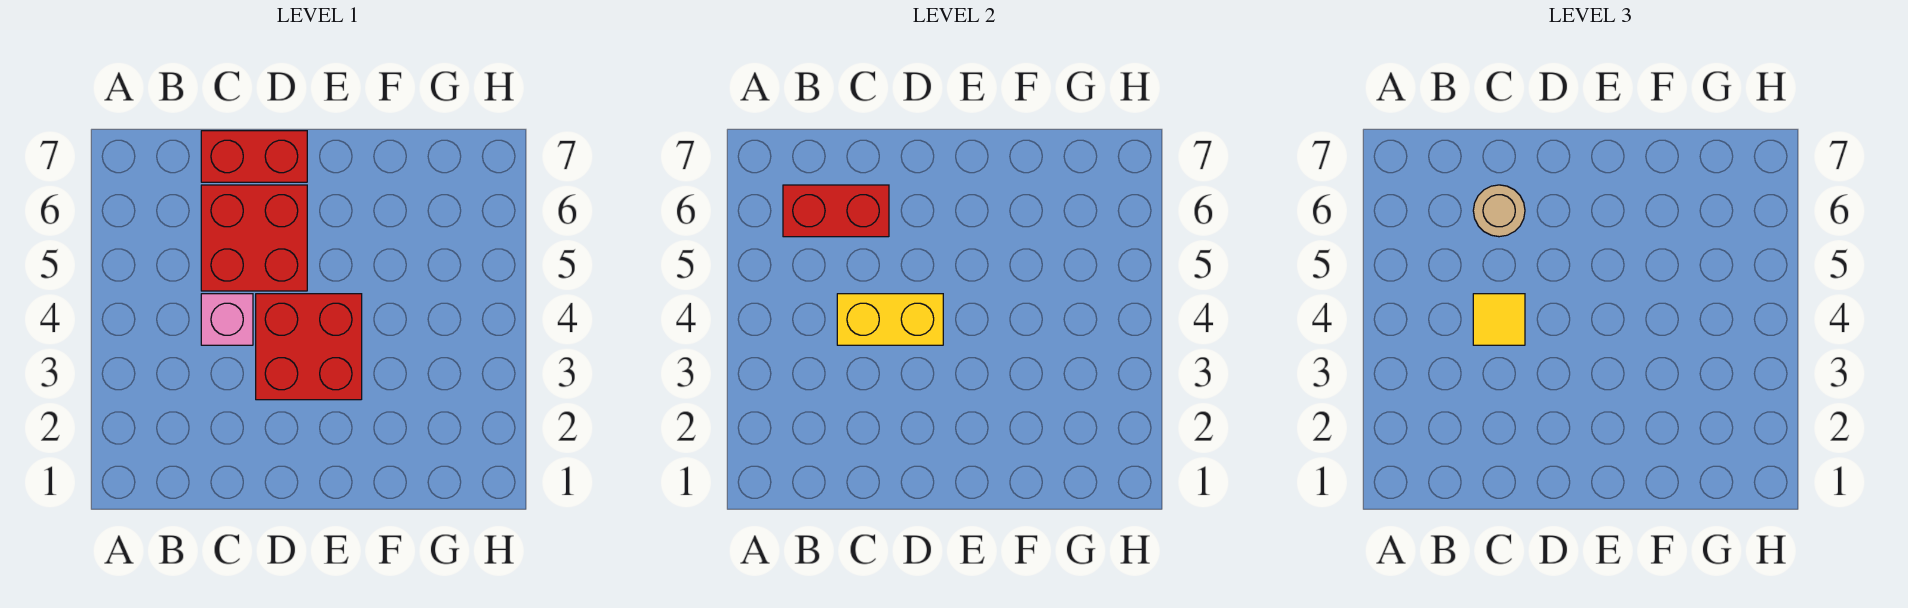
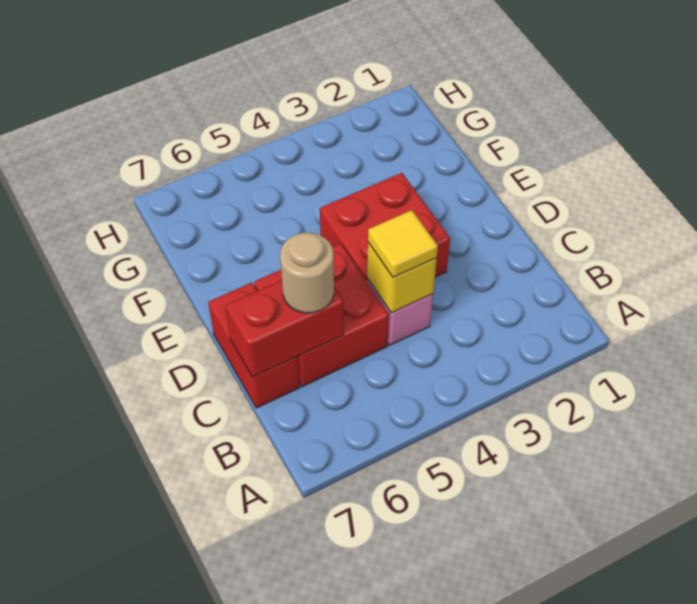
red brick B6:C6 level 2 -> red brick C6:C7 level 2
yellow brick C4:D4 level 2 -> yellow brick C4 level 2

